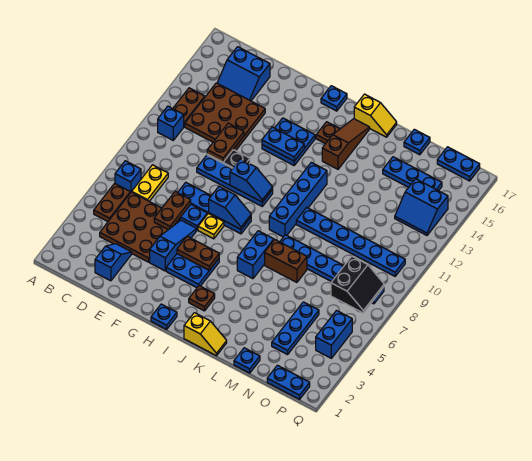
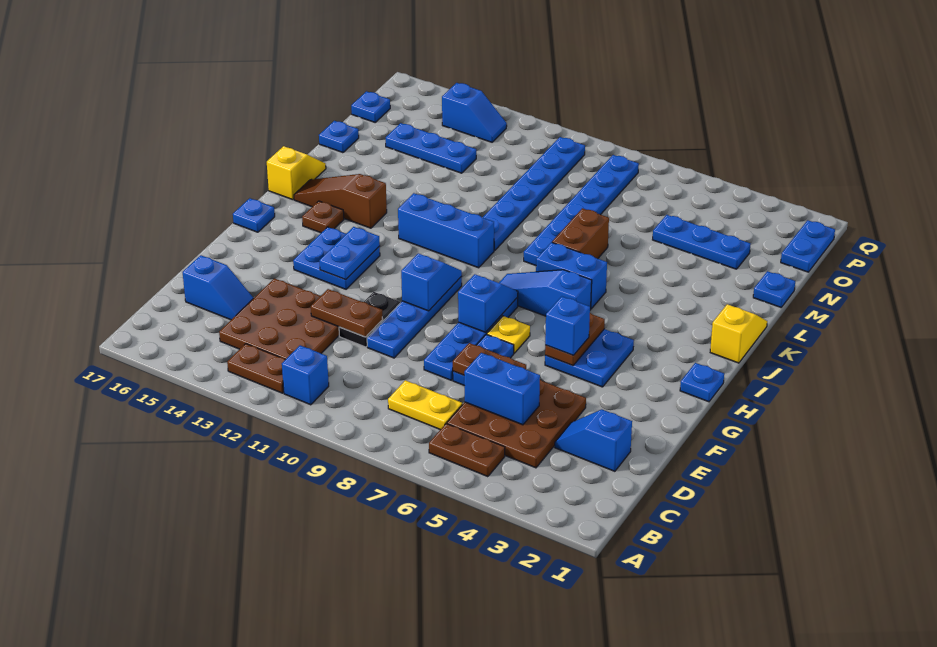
blue brick B7 level 1 -> blue brick G5 level 3
blue slope C15:D16 level 1 top 16 -> blue slope D15:D16 level 1 top 16
blue slope F4:F6 level 1 top 4 -> blue slope I6:I8 level 1 top 6
brown plate I3 level 1 -> none
blue brick J9:J12 level 1 -> blue brick J10:J12 level 1
blue plate M15:O15 level 1 -> blue plate N13:N15 level 1
black slope O7:P8 level 2 top O -> none
blue slope O13:P14 level 1 top 14 -> blue slope P13:P14 level 1 top 14
blue plate O17:P17 level 1 -> blue plate O17 level 1
blue brick P4:P5 level 1 -> blue brick D5:D6 level 2

